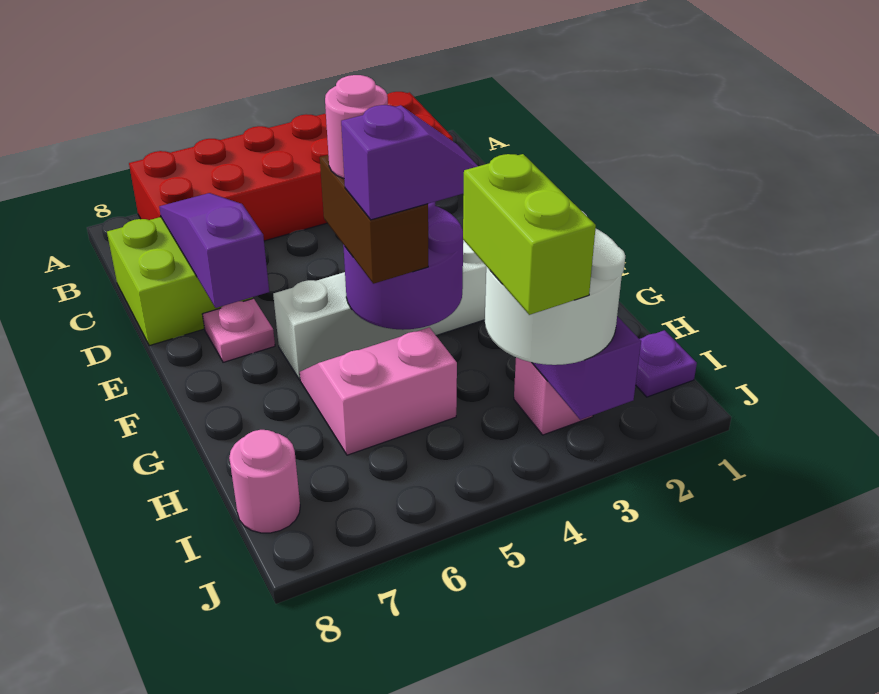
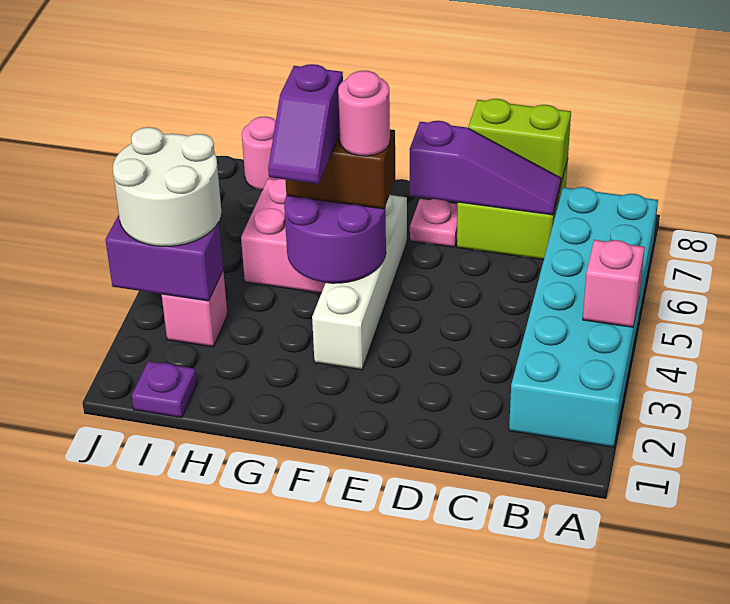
red brick A2:B7 level 1 -> cyan brick A2:B7 level 1
none -> pink brick A4 level 2
lime brick I4:J4 level 4 -> lime brick C8:D8 level 2

